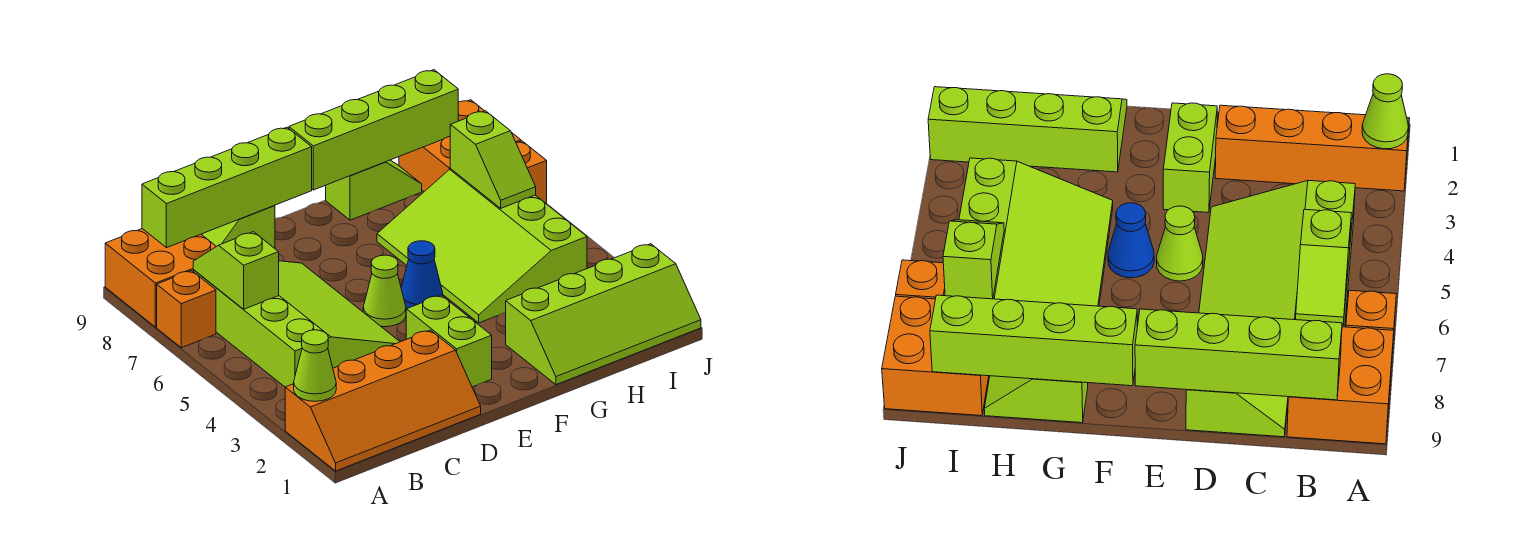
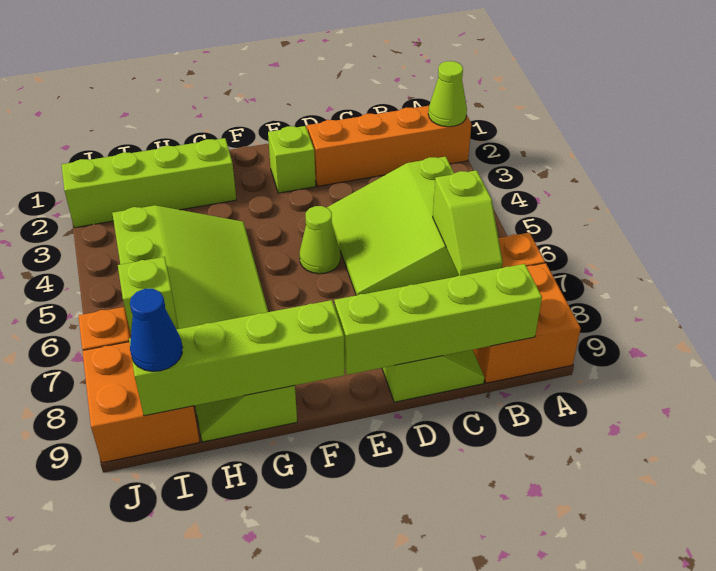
lime slope B4:D7 level 1 top B -> lime slope B4:D6 level 1 top B
lime brick E2:E3 level 1 -> lime brick E2 level 1
blue cone F5 level 1 -> blue cone I9 level 3

